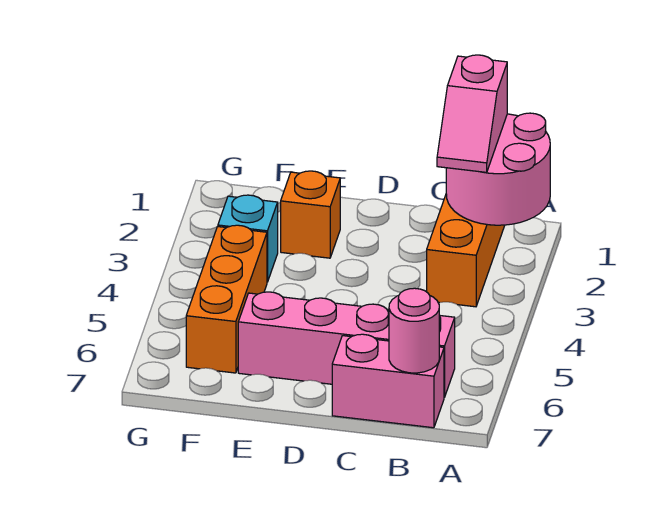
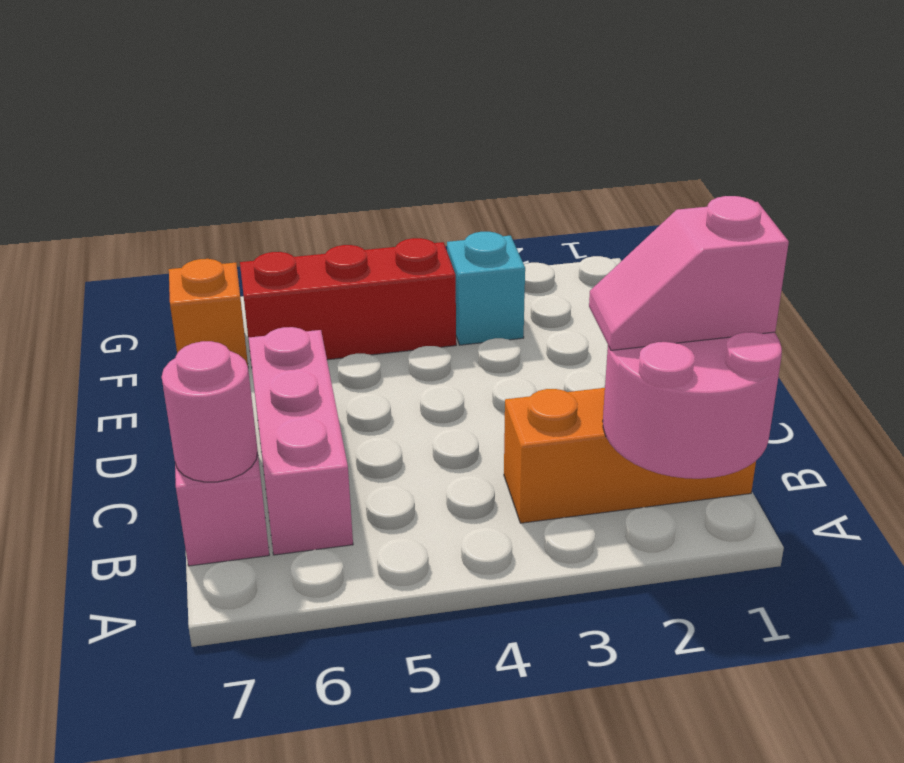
pink brick B6:E6 level 1 -> pink brick B6:D6 level 1
orange brick E2 level 1 -> orange brick F7 level 1
orange brick F4:F6 level 1 -> red brick F4:F6 level 1

